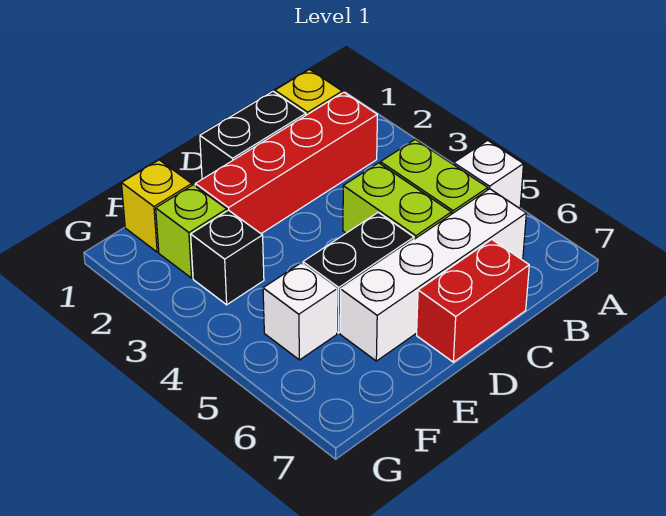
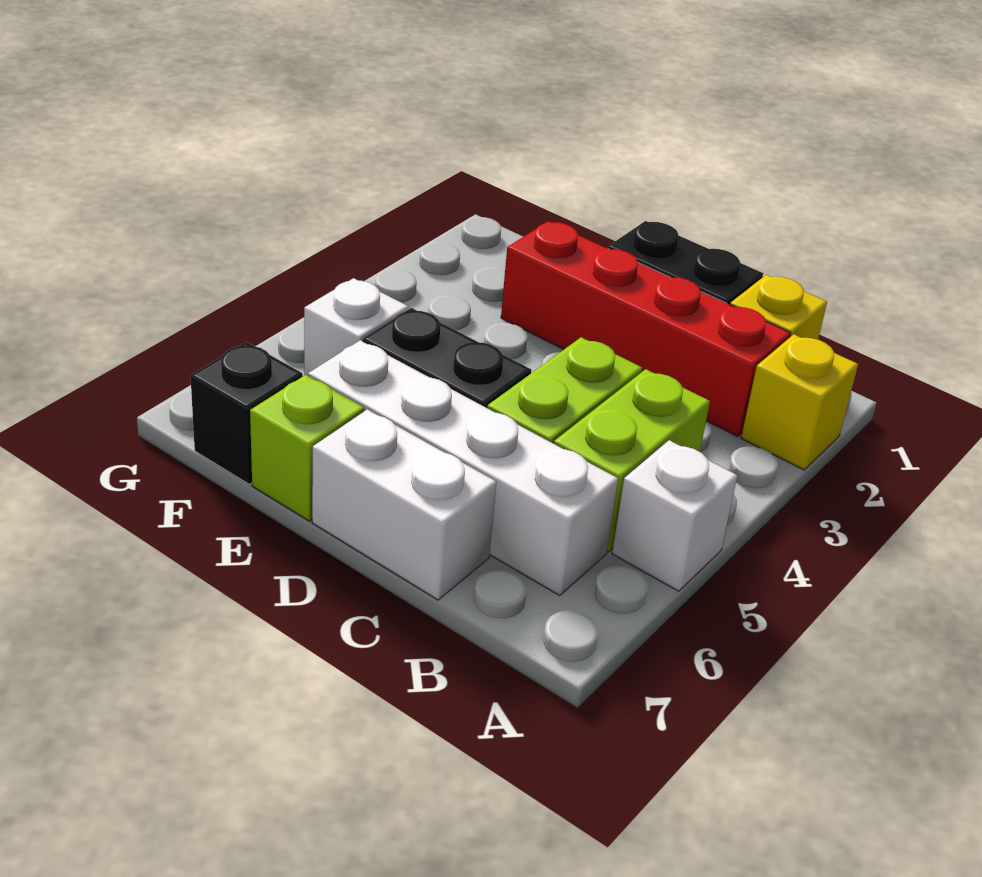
red brick C7:D7 level 1 -> white brick C7:D7 level 1
yellow brick F1 level 1 -> yellow brick A2 level 1
lime brick F2 level 1 -> lime brick E7 level 1
black brick F3 level 1 -> black brick F7 level 1

